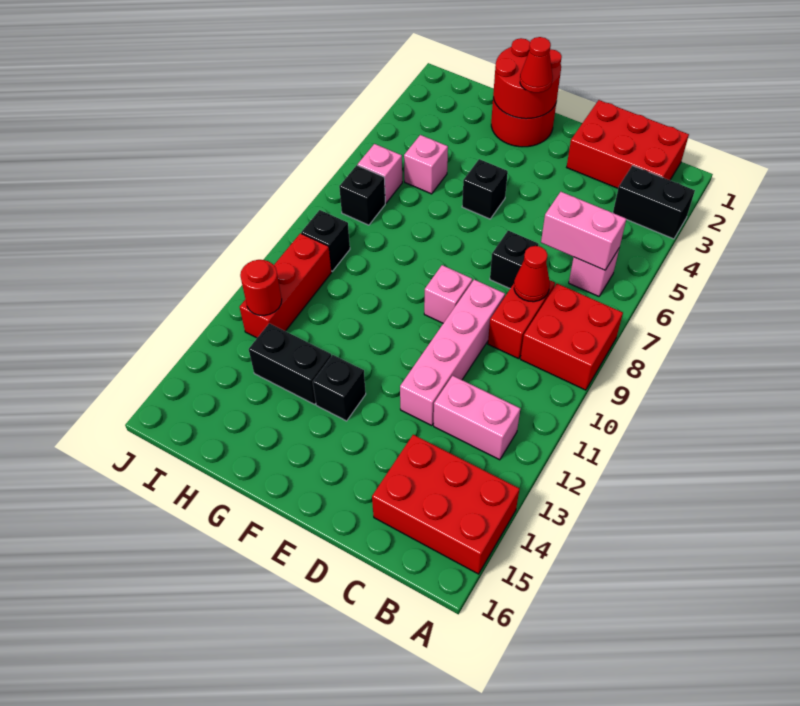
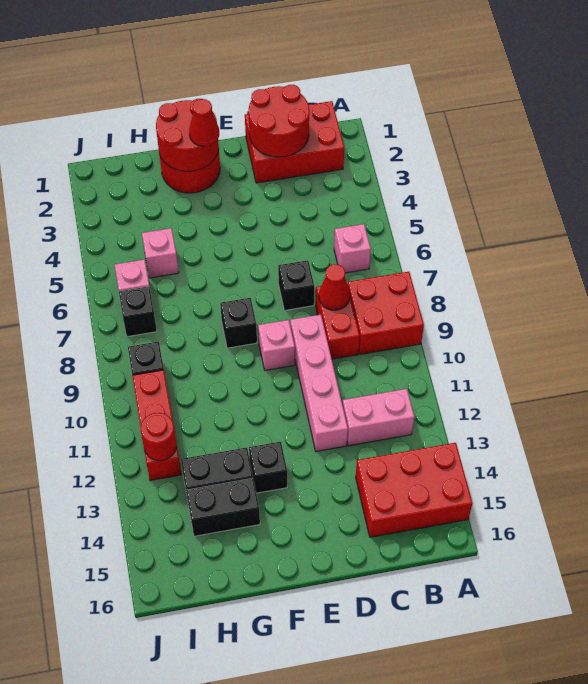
black brick A3:B3 level 1 -> black brick G14:H14 level 1
pink brick B6:C6 level 2 -> none
none -> red round brick C1:D2 level 2
black brick F5 level 1 -> black brick F8 level 1

